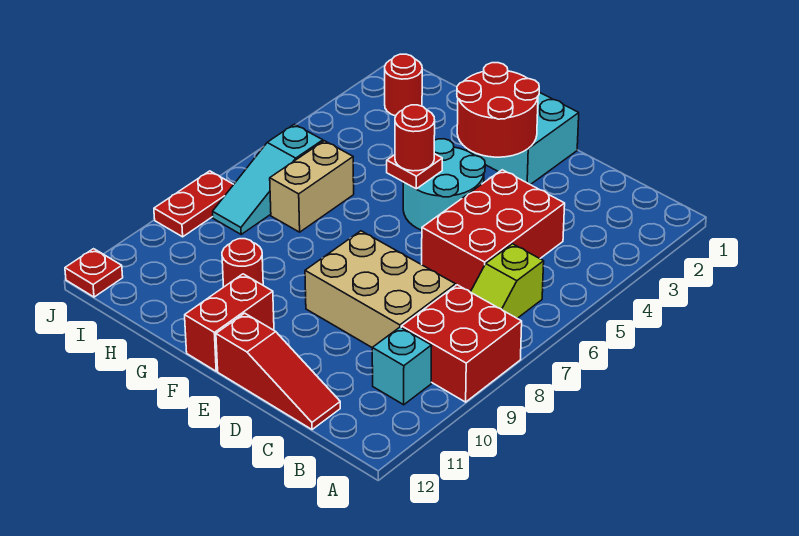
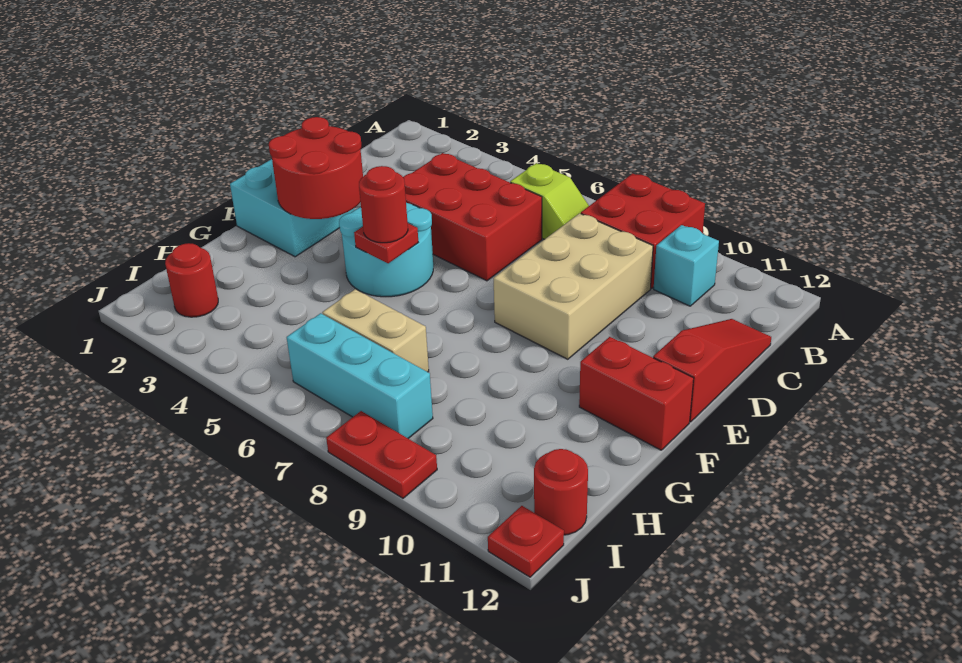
red round brick G10 level 1 -> red round brick I12 level 1
cyan slope I6:I8 level 1 top 6 -> cyan brick I6:I8 level 1

